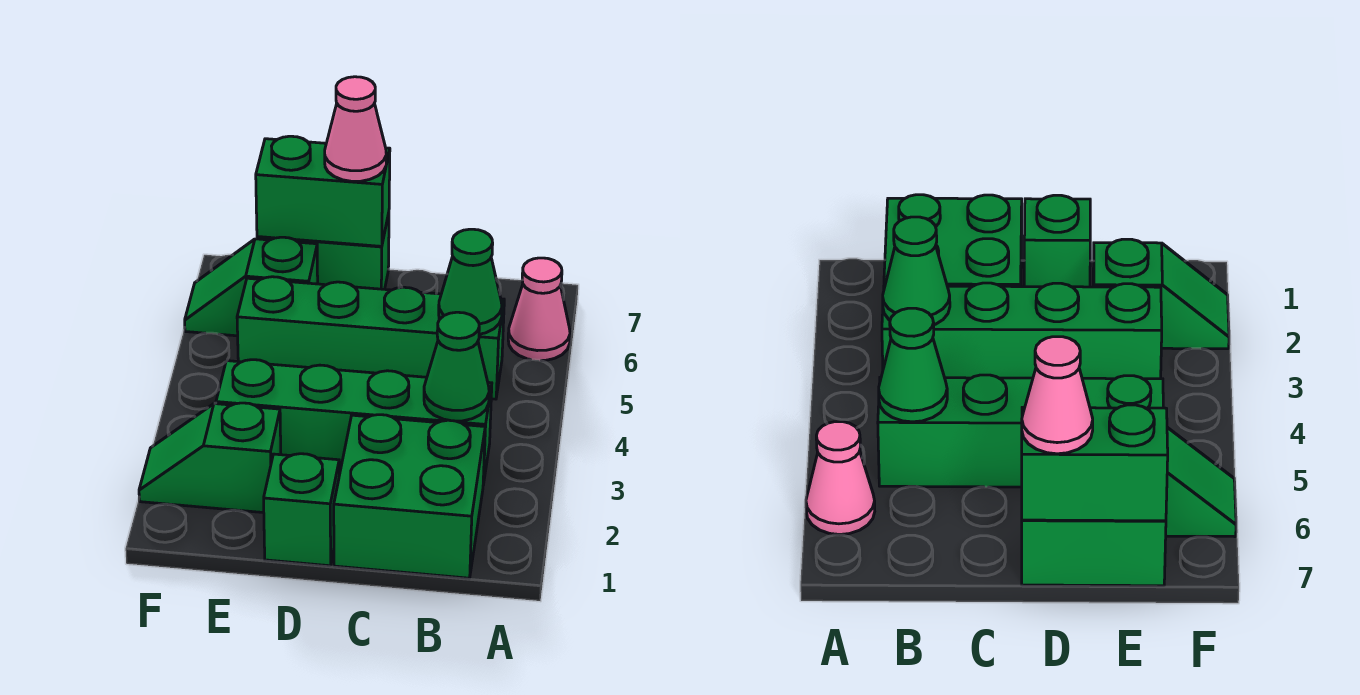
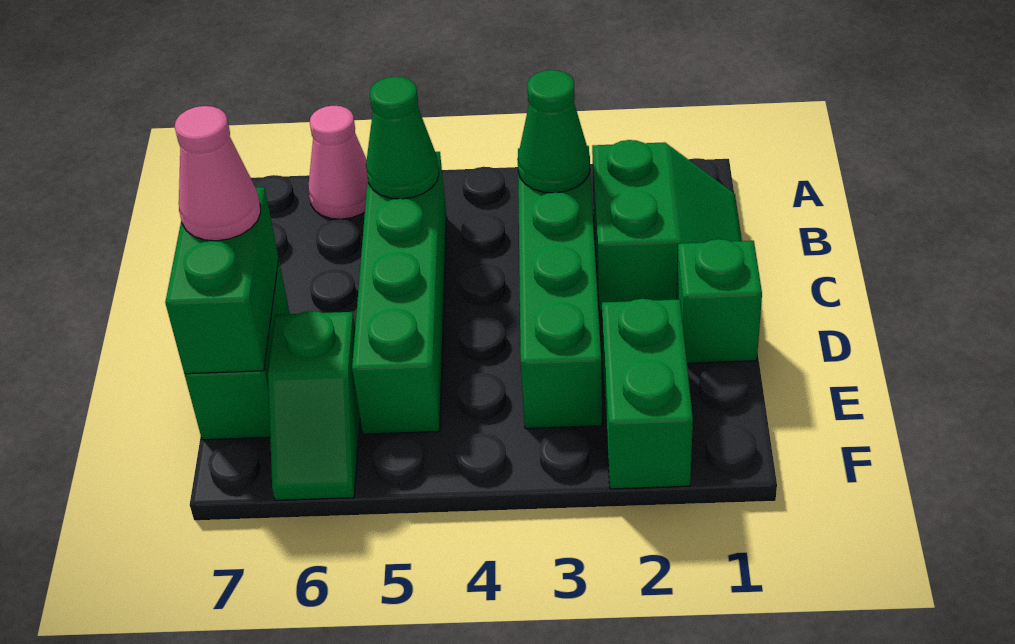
green brick B1:C2 level 1 -> green slope B1:C2 level 1 top 2
green slope E2:F2 level 1 top E -> green brick E2:F2 level 1

